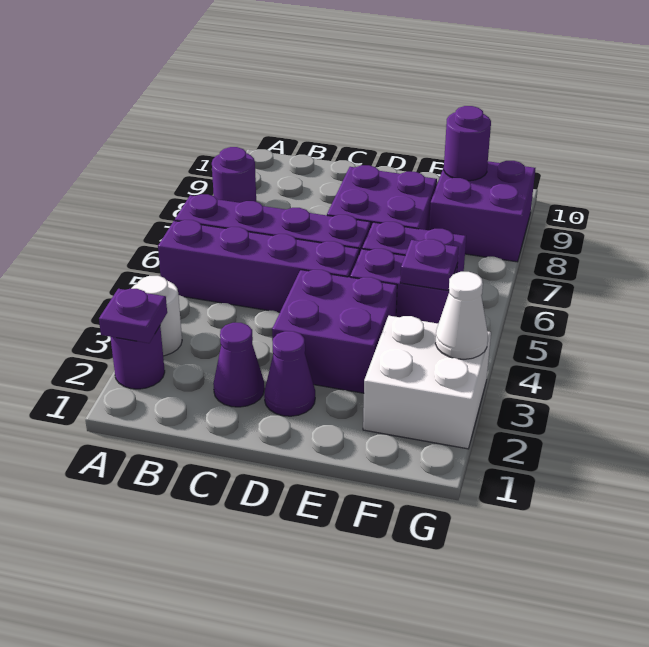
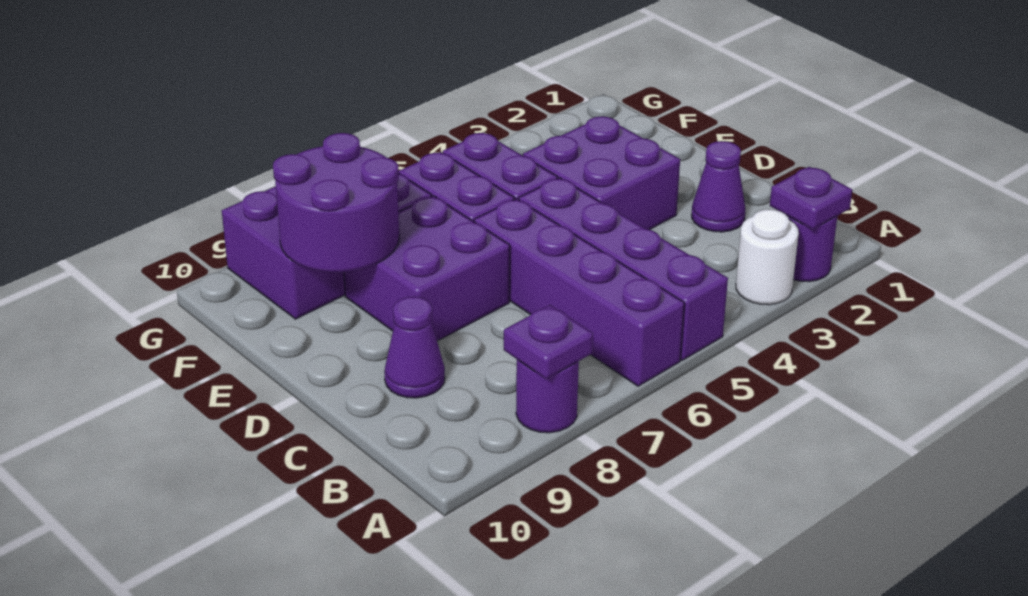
purple cone D2 level 1 -> purple cone C9 level 1
white brick F2:G3 level 1 -> none
purple plate F5 level 2 -> purple plate A8 level 2
purple brick F8:G9 level 1 -> purple brick F7:G9 level 1
purple round brick F9 level 2 -> purple round brick E8:F9 level 2
white cone G3 level 2 -> none

